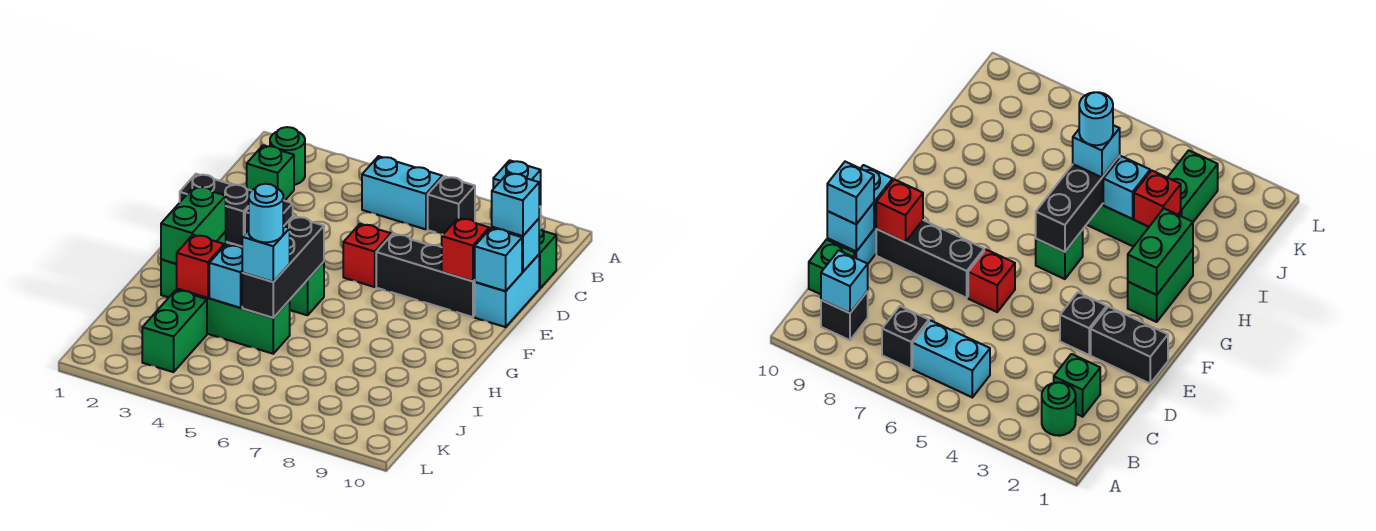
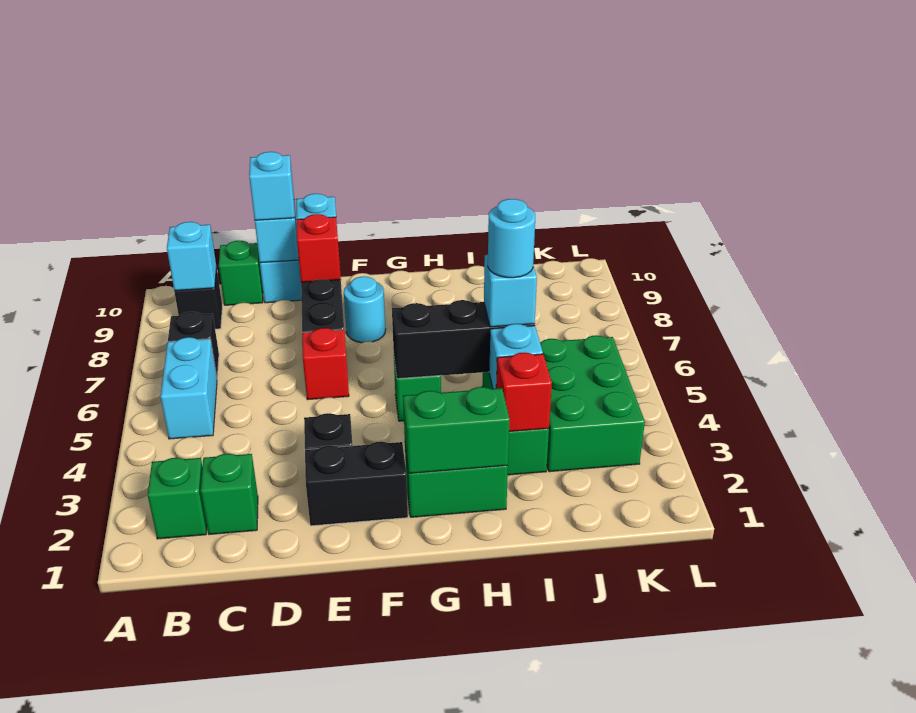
green round brick B2 level 1 -> green brick B2 level 1
black brick E1:E2 level 1 -> black brick E2:F2 level 1
none -> cyan round brick F8 level 1
green brick J3:K3 level 1 -> green brick J3:K5 level 1

